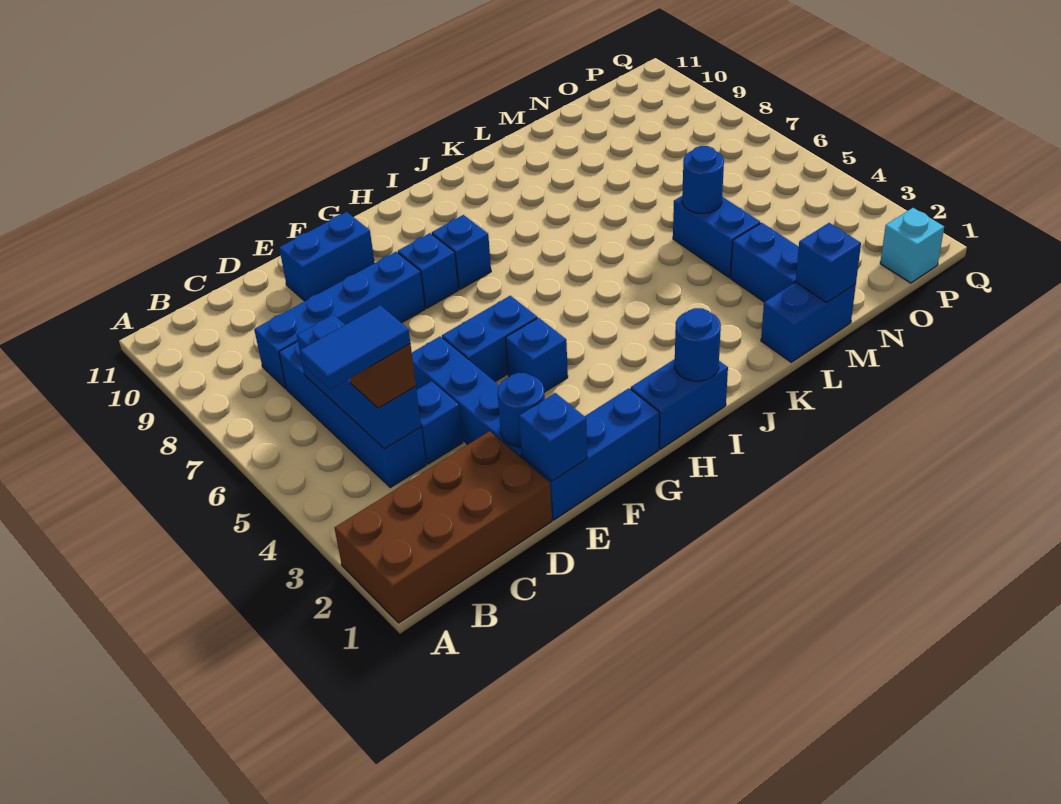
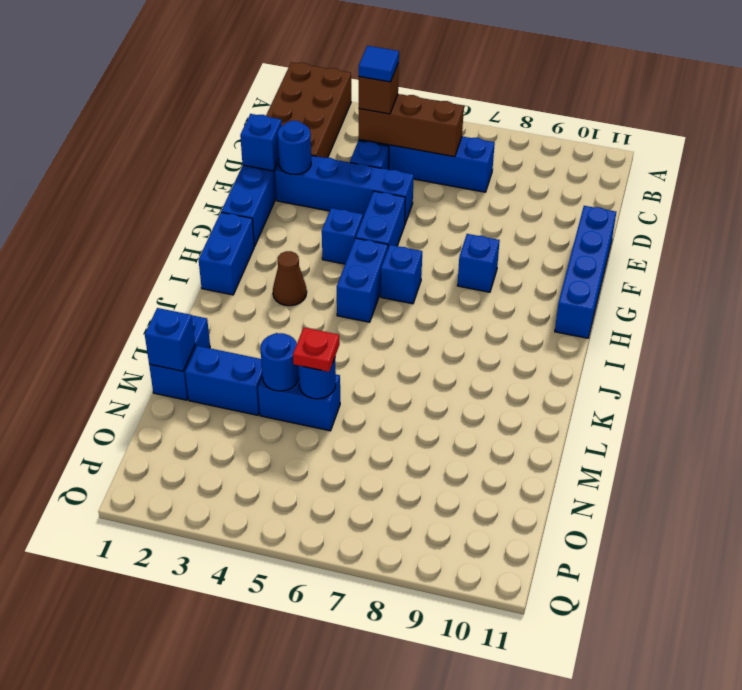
blue tile B4:C4 level 4 -> blue tile C4 level 4
blue brick C4:C6 level 2 -> brown brick C4:C6 level 2
blue brick C8:F8 level 1 -> blue brick E11:H11 level 1
blue brick E10:F10 level 1 -> blue brick H5:I5 level 1
blue brick H8 level 1 -> blue brick H6 level 1
blue round brick I1 level 2 -> blue round brick M4 level 2
none -> brown cone I3 level 1
none -> red plate M5 level 3
cyan brick P1 level 1 -> none

